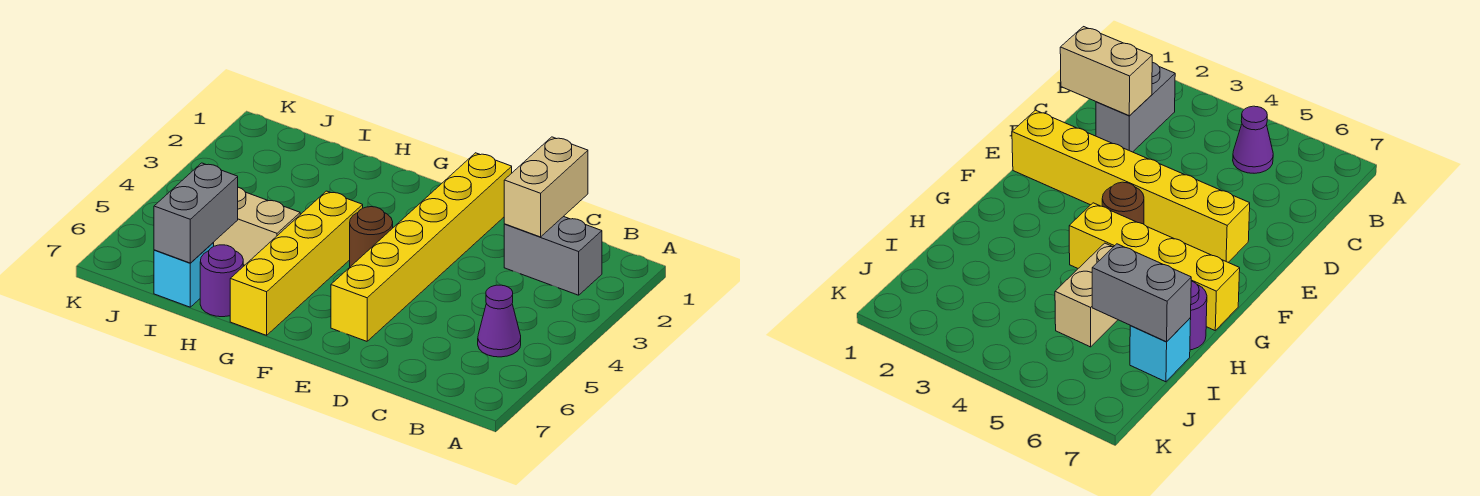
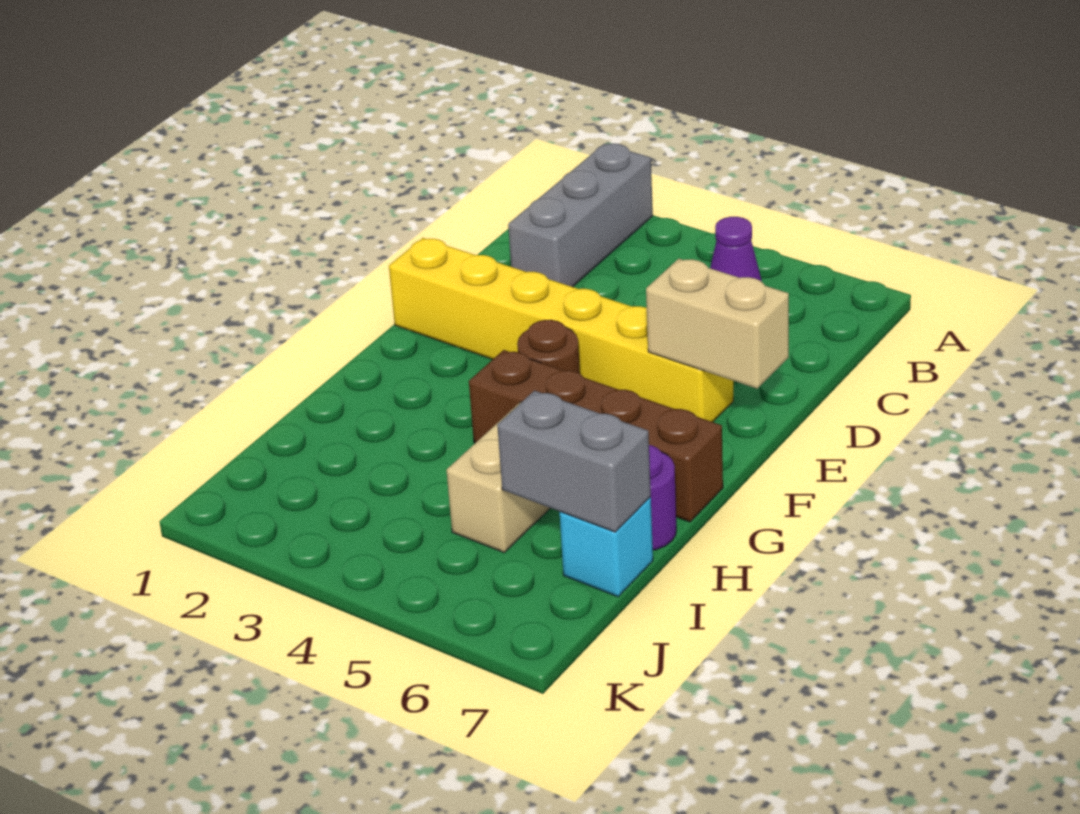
grey brick B2:C2 level 1 -> grey brick A2:C2 level 1
tan brick C1:C2 level 2 -> tan brick E6:E7 level 2
yellow brick G4:G7 level 1 -> brown brick G4:G7 level 1

